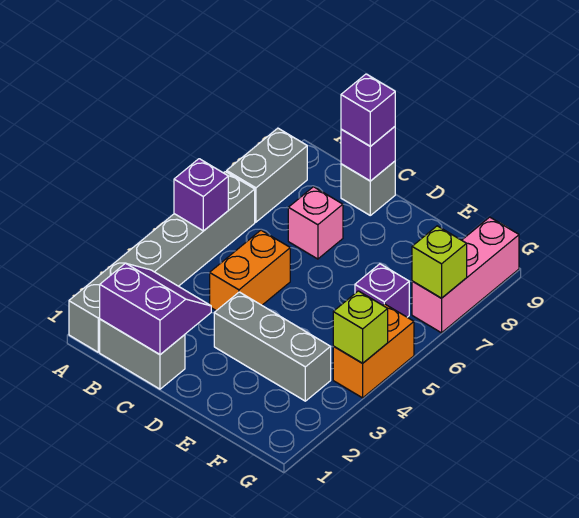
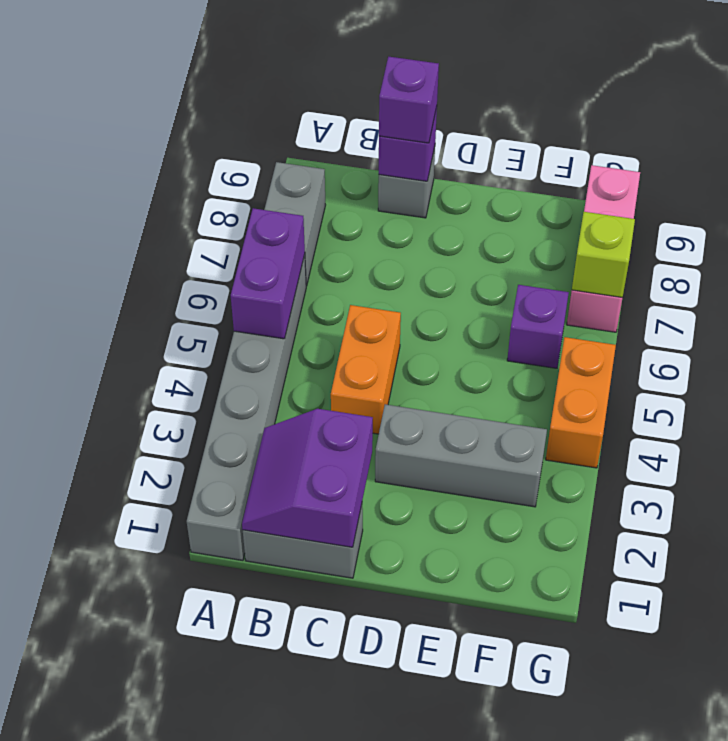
purple brick A5 level 2 -> purple brick A5:A6 level 2
purple slope B1:C2 level 2 top 1 -> purple slope B1:C2 level 2 top C
pink brick C7 level 1 -> none
lime brick G4 level 2 -> none

